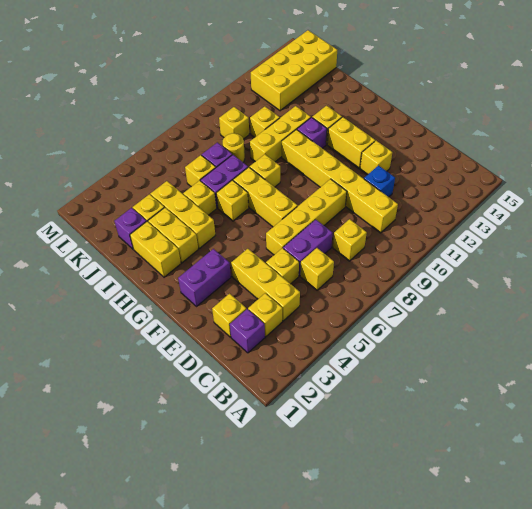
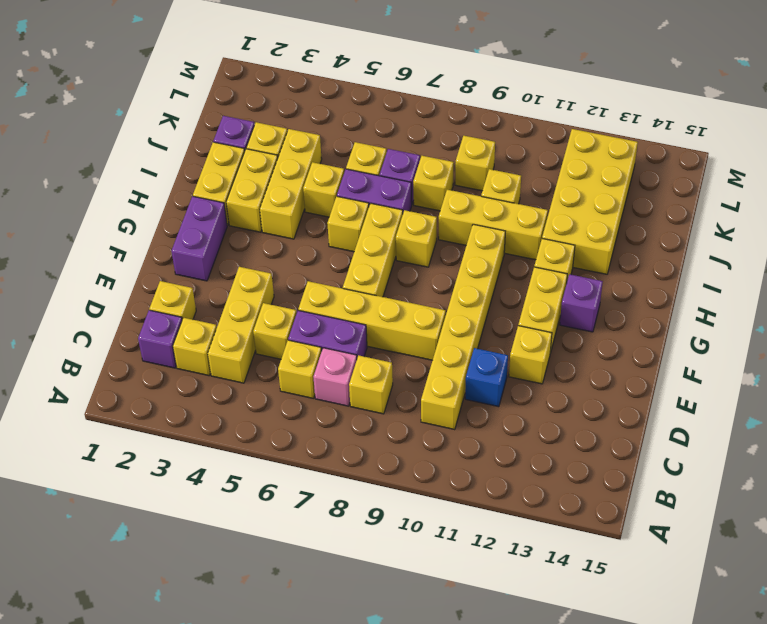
none -> pink brick C7 level 1
purple brick F2:F3 level 1 -> purple brick F2:G2 level 1
purple brick H11 level 1 -> purple brick G13 level 1
yellow round brick J8 level 1 -> yellow brick J8 level 1
yellow brick K12:L15 level 1 -> yellow brick I12:L13 level 1

